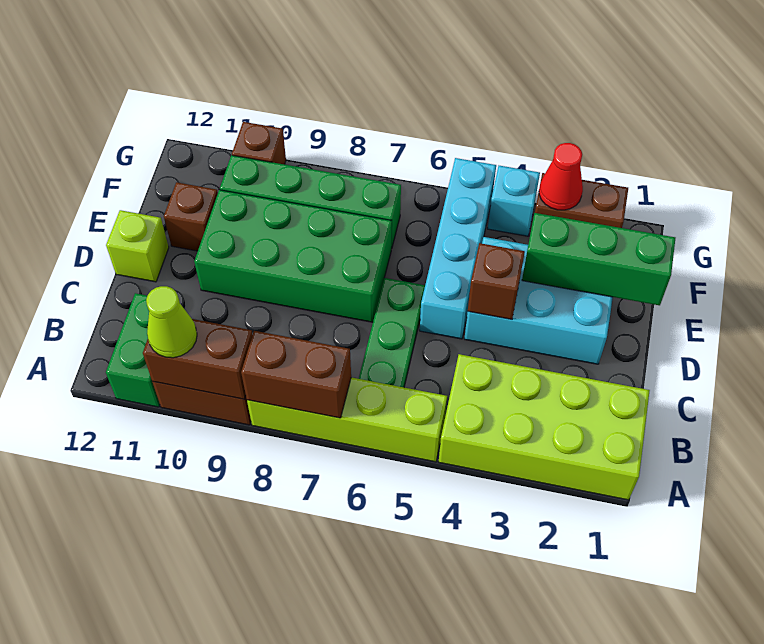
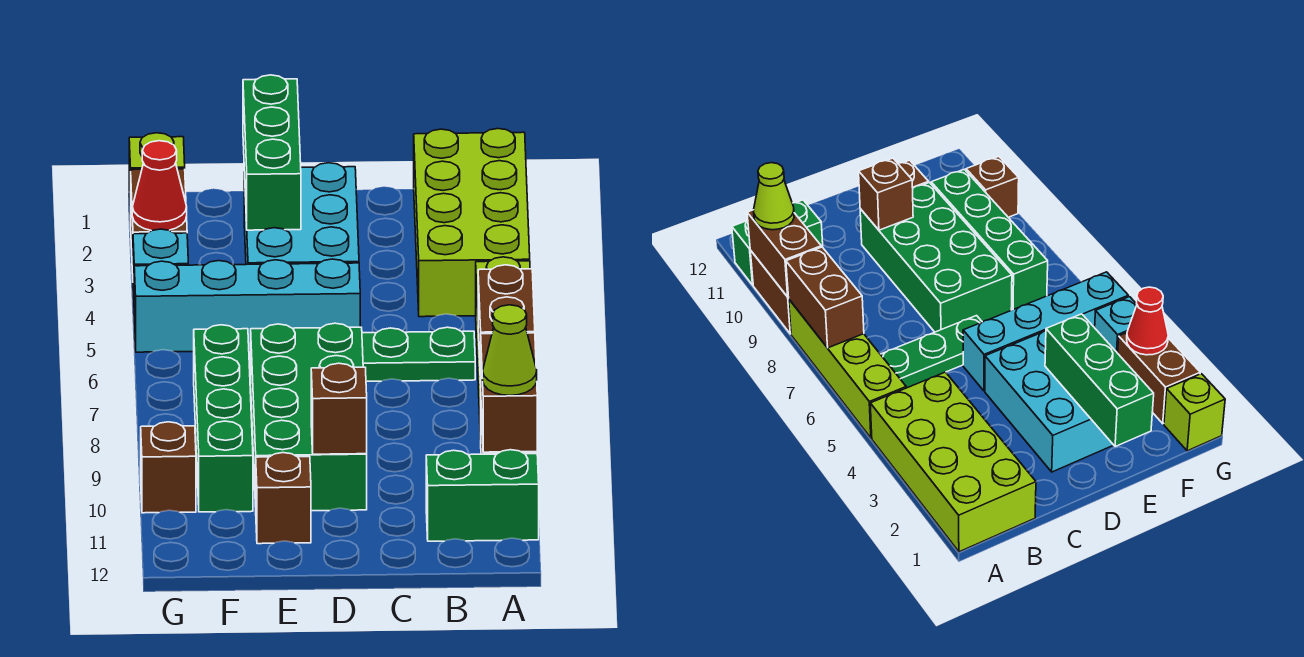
brown brick D4 level 2 -> brown brick D10 level 2
lime brick D12 level 1 -> lime brick G1 level 1

